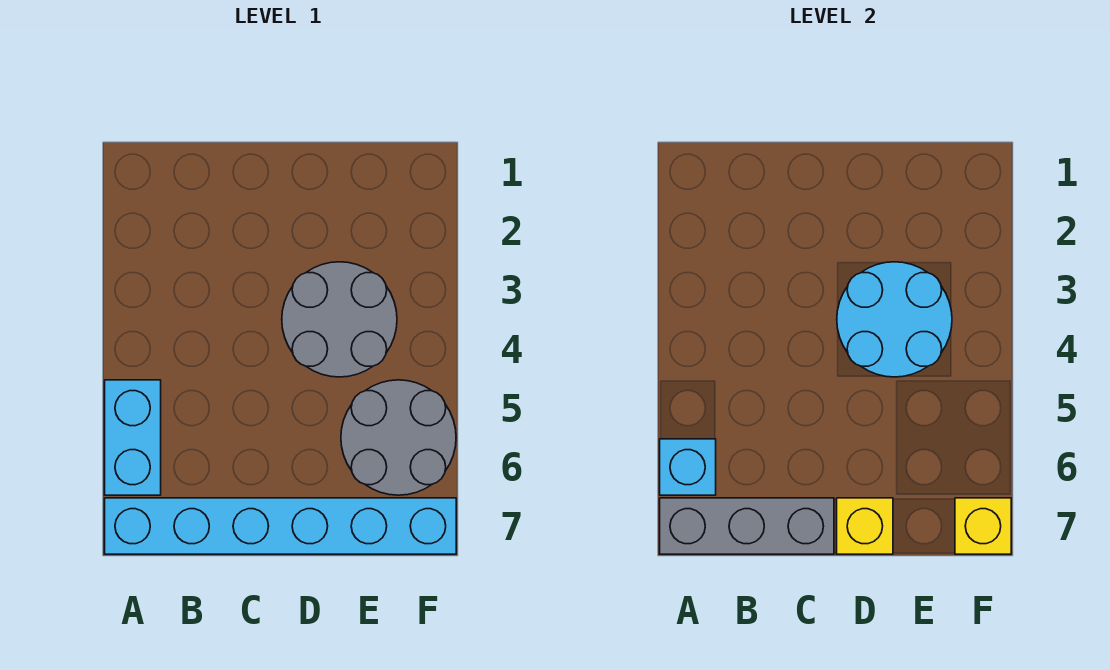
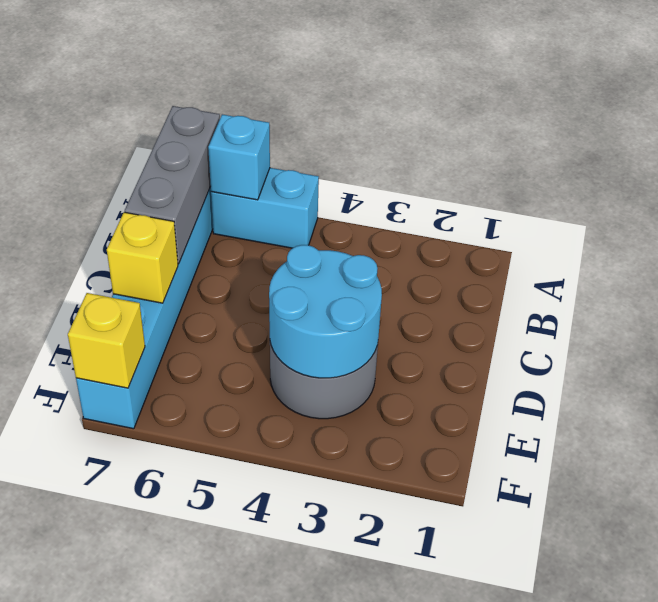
grey round brick E5:F6 level 1 -> none

